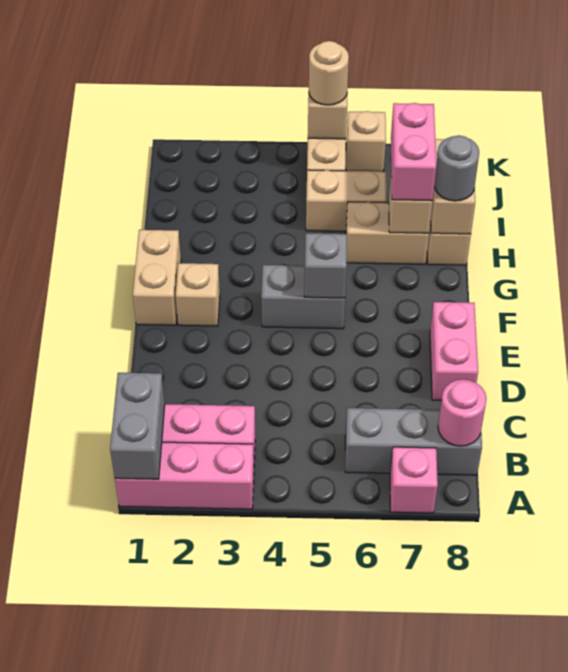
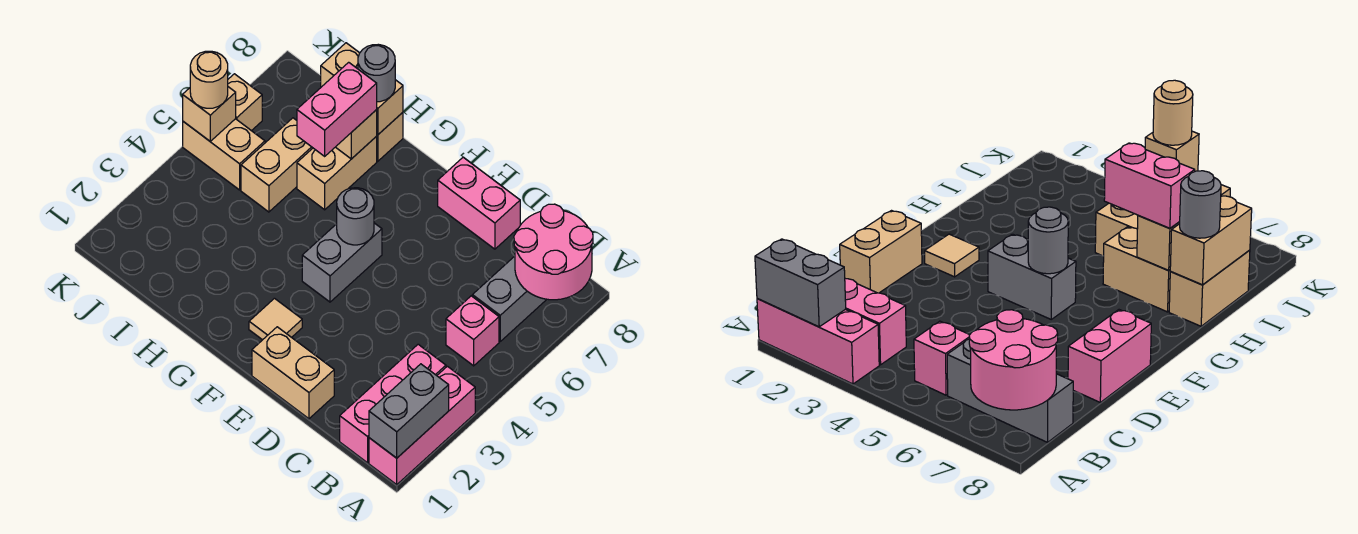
grey brick A1:B1 level 2 -> grey brick A1:A2 level 2
pink brick A7 level 1 -> pink brick B5 level 1
pink round brick B8 level 2 -> pink round brick A7:B8 level 2
tan brick F1:G1 level 1 -> tan brick D1:E1 level 1
tan brick F2 level 1 -> tan tile F2 level 1
grey brick F5 level 2 -> grey round brick F5 level 2
pink brick H7:I7 level 3 -> pink brick H6:H7 level 3

